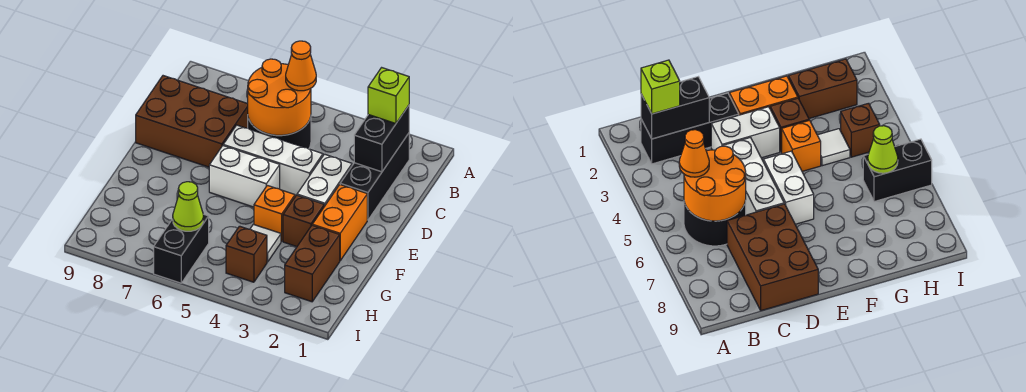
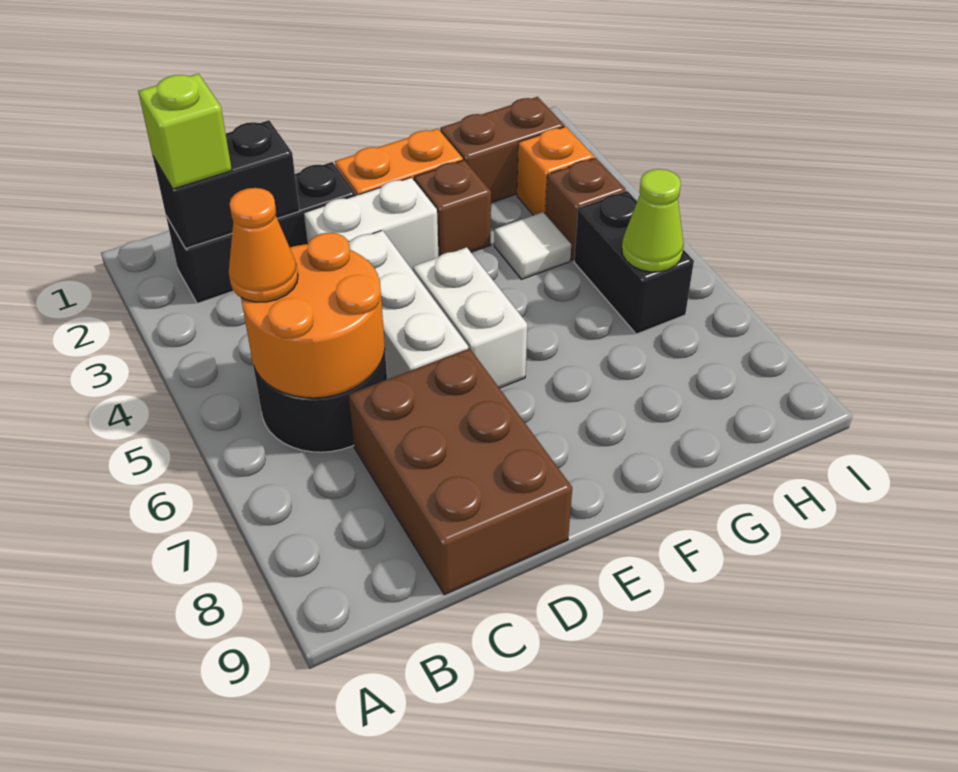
orange brick F4 level 1 -> orange brick H3 level 1
black brick H6:I6 level 1 -> black brick H5:H6 level 1

